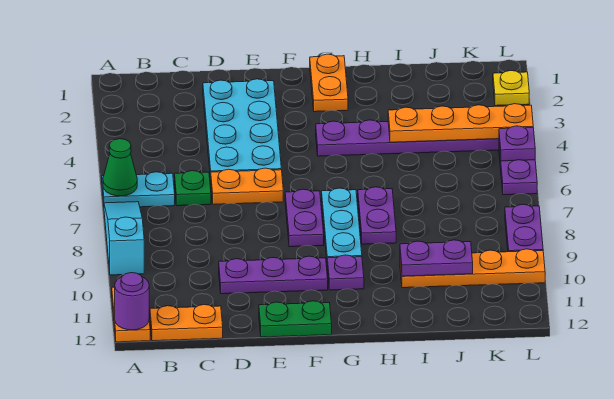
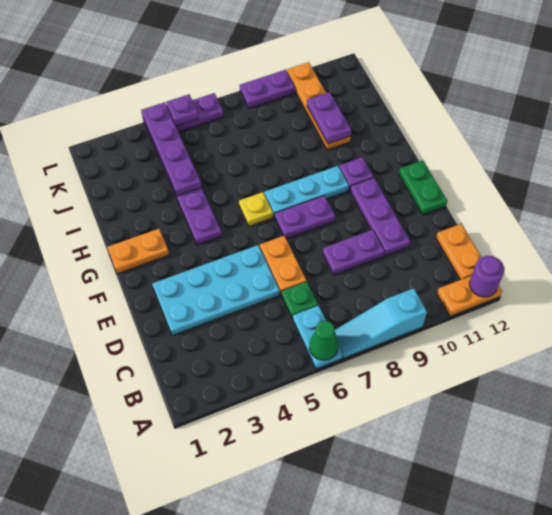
purple plate H7:H8 level 1 -> purple plate D8:D9 level 1
orange plate I4:L4 level 2 -> purple plate I4:L4 level 2
yellow plate L2 level 1 -> yellow plate G6 level 1

